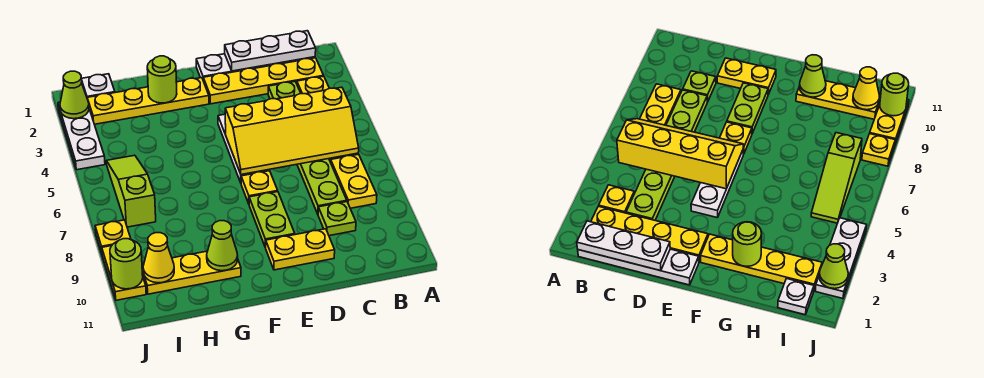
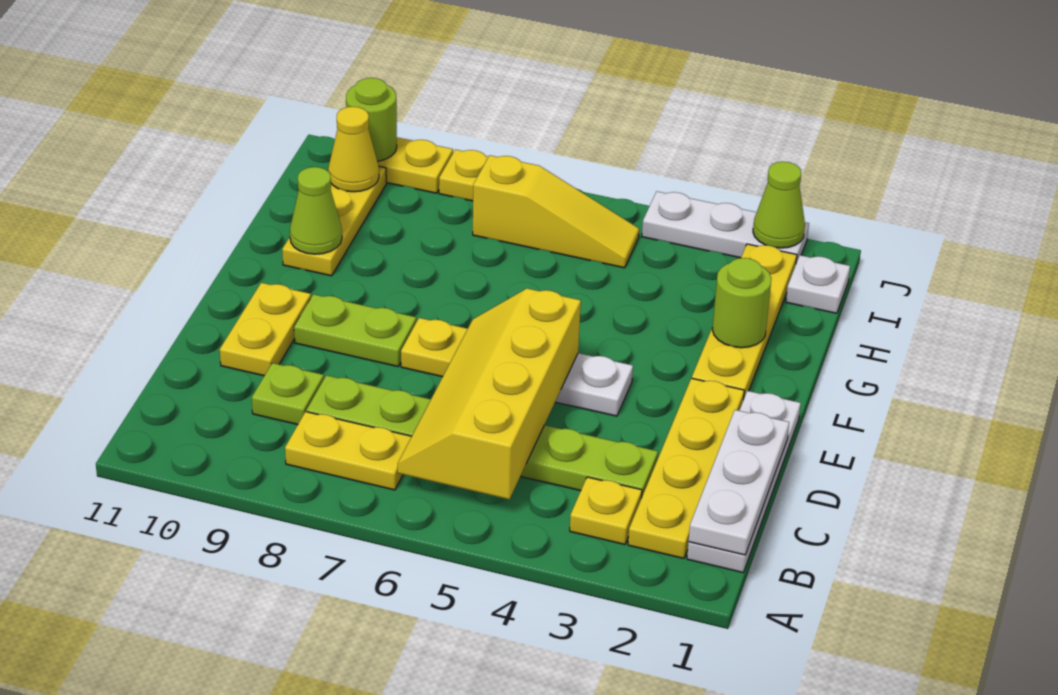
lime slope I5:I7 level 1 top 7 -> yellow slope I5:I7 level 1 top 7

